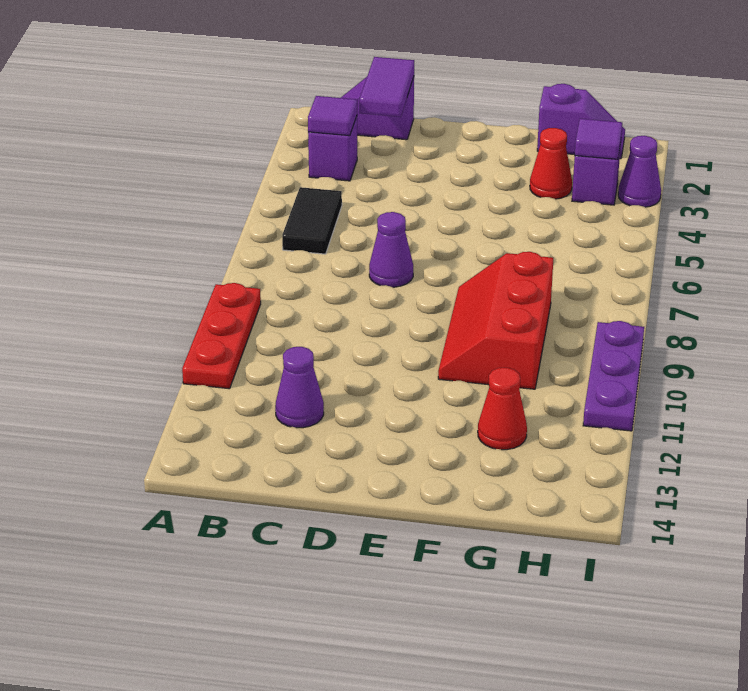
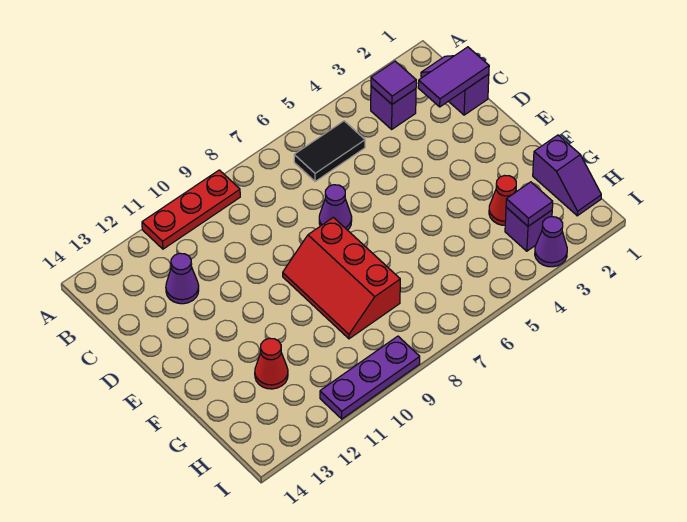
red slope F8:G10 level 1 top G -> red slope E8:G9 level 1 top 8

